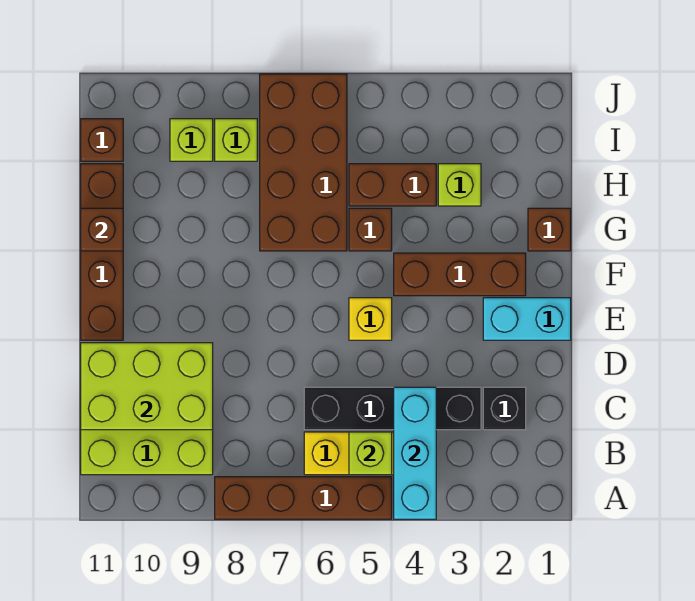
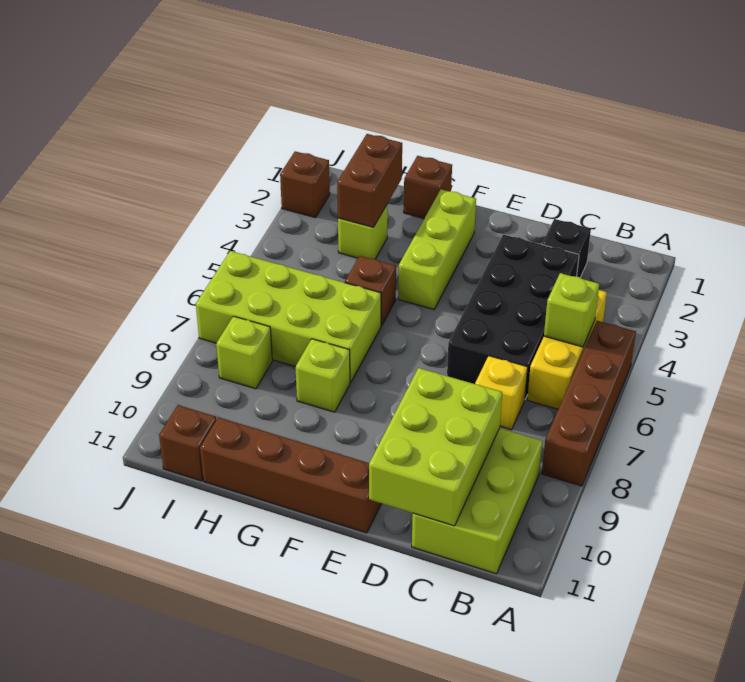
cyan brick A4:C4 level 2 -> none
black brick C3:C6 level 1 -> black brick C3:D6 level 1
cyan brick E1:E2 level 1 -> none
yellow brick E5 level 1 -> yellow brick C7 level 1
brown brick F2:F4 level 1 -> lime brick F2:F4 level 1
brown brick G6:J7 level 1 -> lime brick G6:J7 level 1
brown brick G11 level 2 -> brown brick J2 level 1
brown brick H4:H5 level 1 -> brown brick H2:H3 level 2
lime brick I9 level 1 -> lime brick G8 level 1

